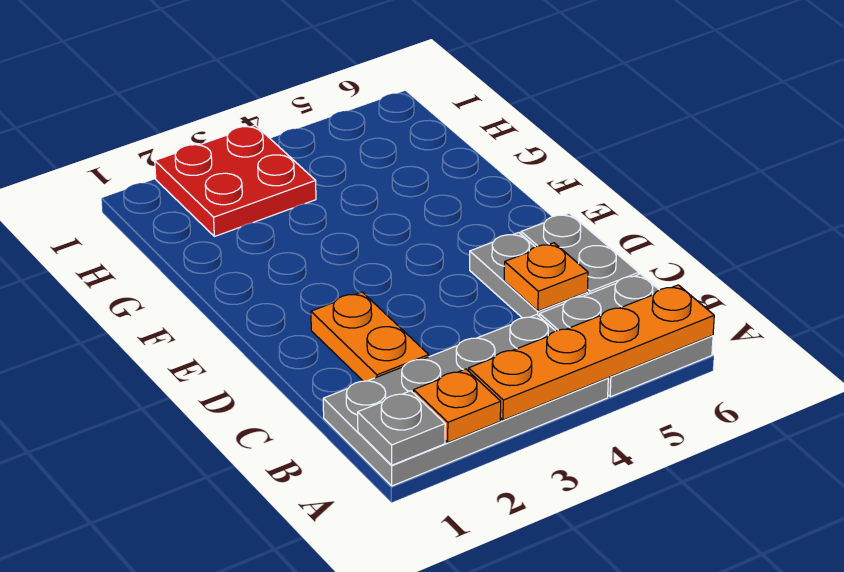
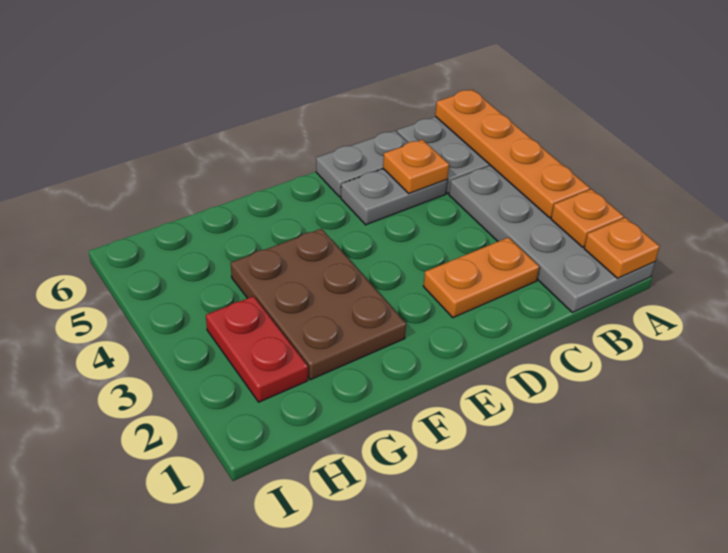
grey plate A1 level 2 -> orange plate A1 level 2
none -> brown plate F2:G4 level 1
red plate H2:I3 level 1 -> red plate H2:H3 level 1

